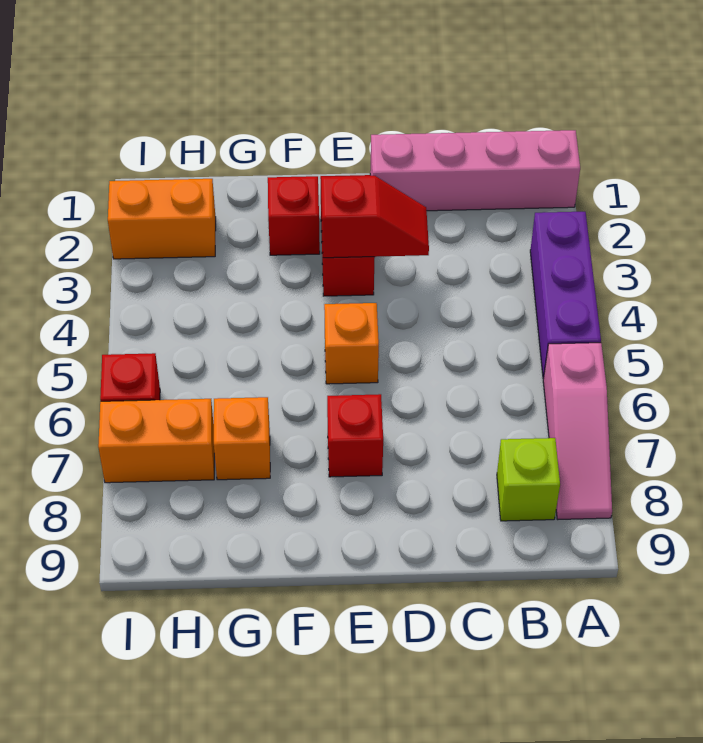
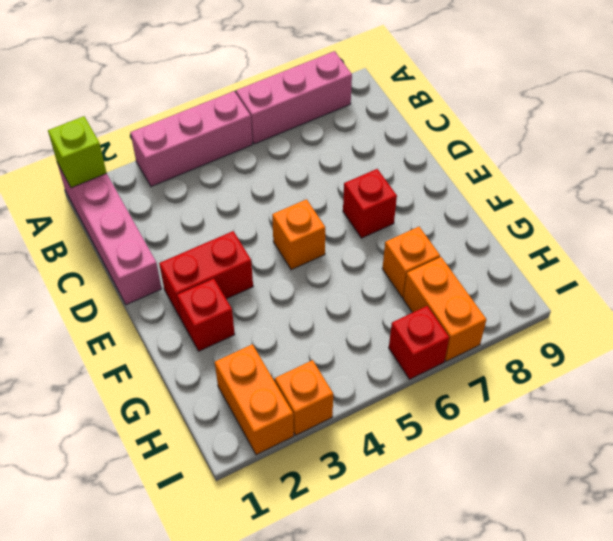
purple brick A3:A5 level 1 -> pink brick A3:A5 level 1
pink slope A6:A8 level 1 top 6 -> pink brick A6:A8 level 1
lime brick B8 level 1 -> lime brick A1 level 2
red slope D3:E3 level 2 top E -> none
none -> orange brick I3 level 1

